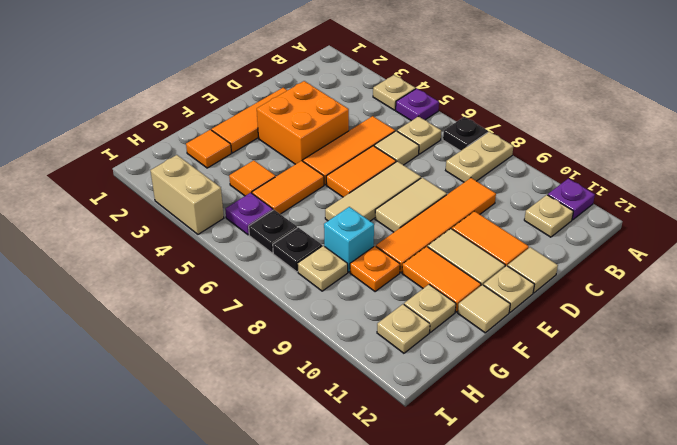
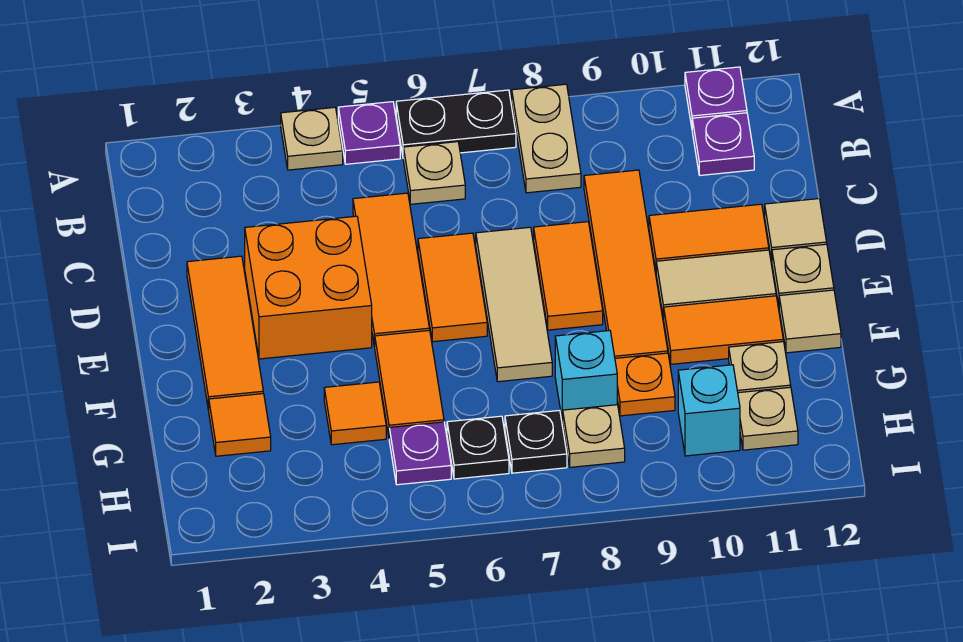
black plate A7 level 1 -> black plate A6:A7 level 1
tan plate B11 level 1 -> purple plate B11 level 1
tan tile C6 level 1 -> none
tan tile D8:E8 level 1 -> orange tile D8:E8 level 1
none -> cyan brick H10 level 1
tan brick I3:I4 level 1 -> none

